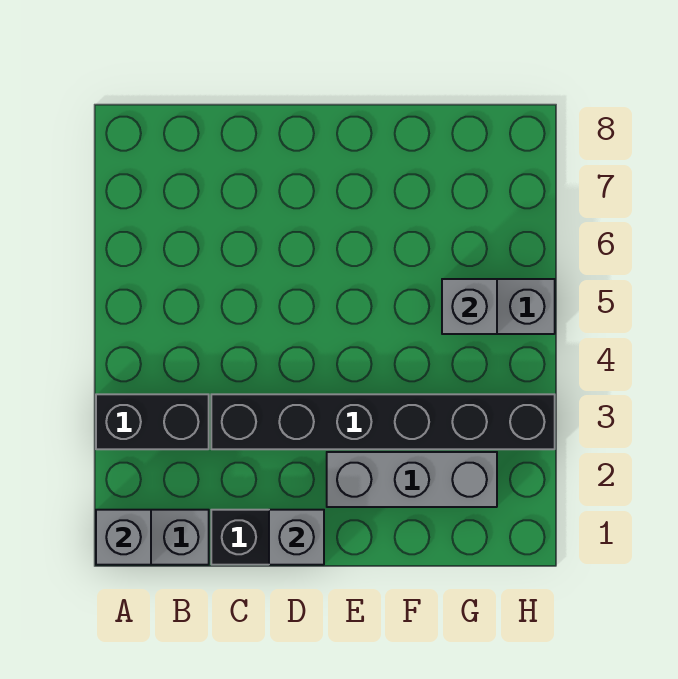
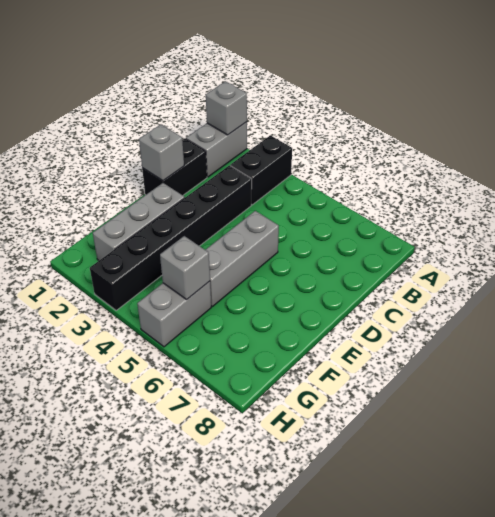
none -> grey brick D5:F5 level 1

